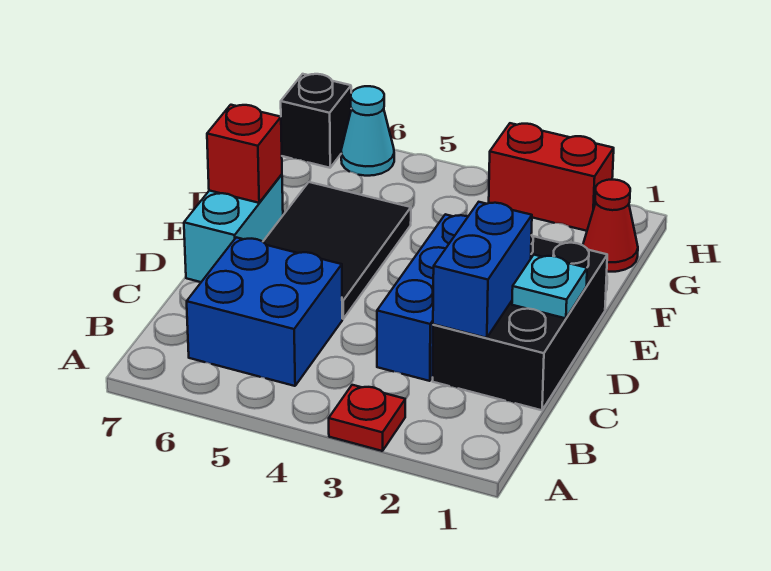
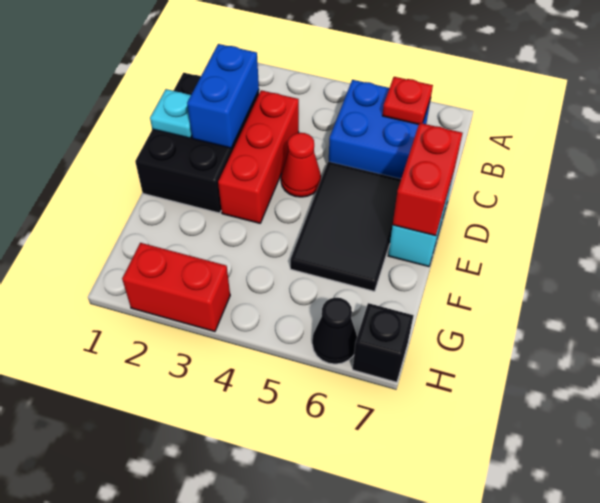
red plate A3 level 1 -> red plate B6 level 2
blue brick C3:E3 level 1 -> red brick C3:E3 level 1
red brick E7 level 2 -> red brick D7:E7 level 2
red cone G1 level 1 -> red cone D4 level 1
cyan cone H6 level 1 -> black cone H6 level 1

